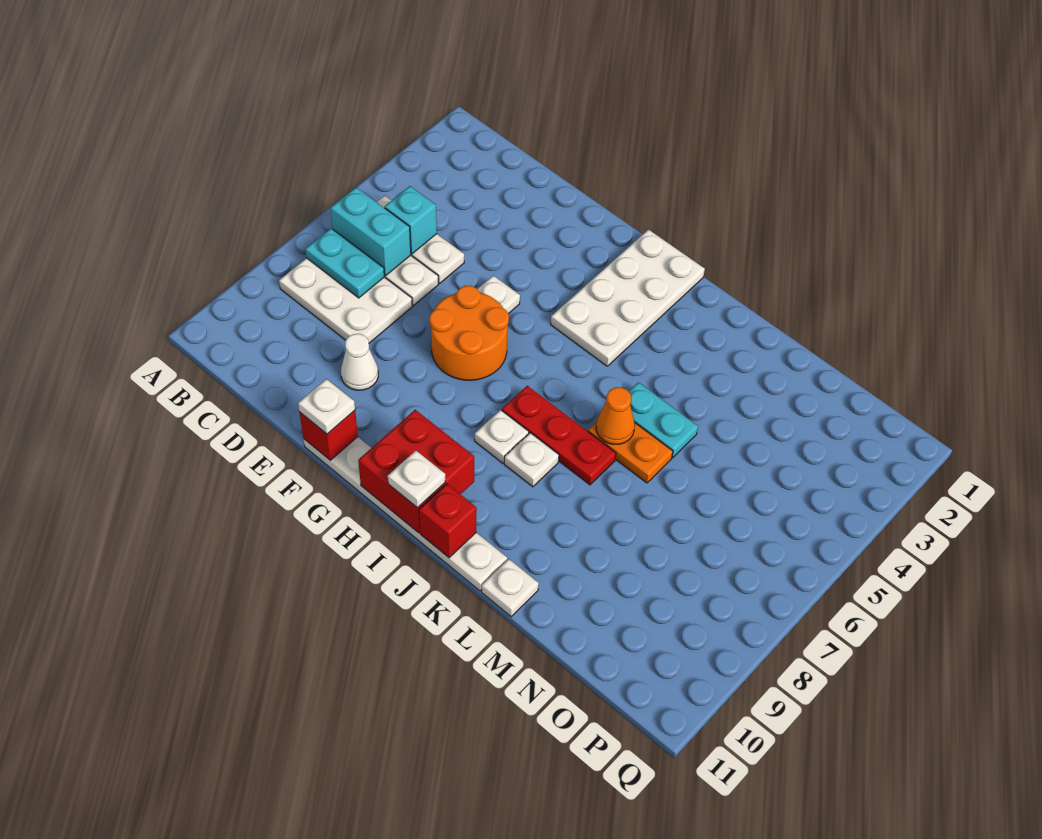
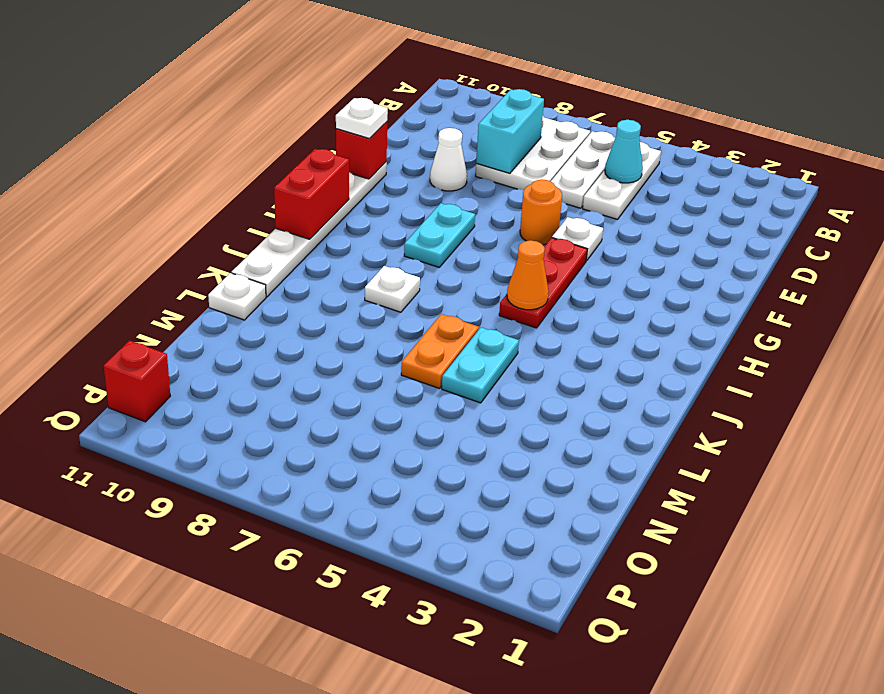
cyan brick B6:C6 level 2 -> cyan brick C8:D8 level 2
cyan plate B7:C7 level 2 -> cyan plate G8:H8 level 1
cyan brick C5 level 2 -> cyan cone C5 level 2
orange round brick F6:G7 level 1 -> orange round brick F6 level 1
white plate H1:I4 level 1 -> none
red brick H10:I11 level 2 -> red brick H11:I11 level 2
red plate I7:K7 level 1 -> red plate G5:I5 level 1
white plate I8 level 1 -> none
white plate I11 level 3 -> none
red brick J11 level 2 -> red brick P11 level 1
orange cone K6 level 2 -> orange cone I5 level 2

